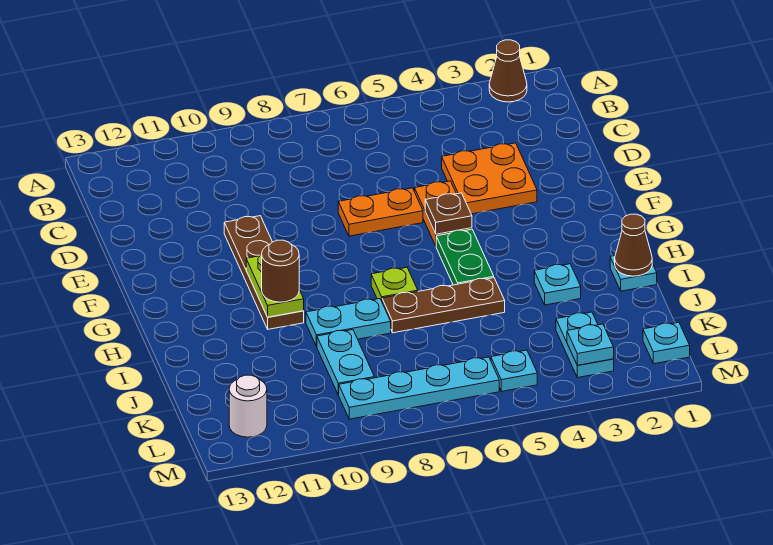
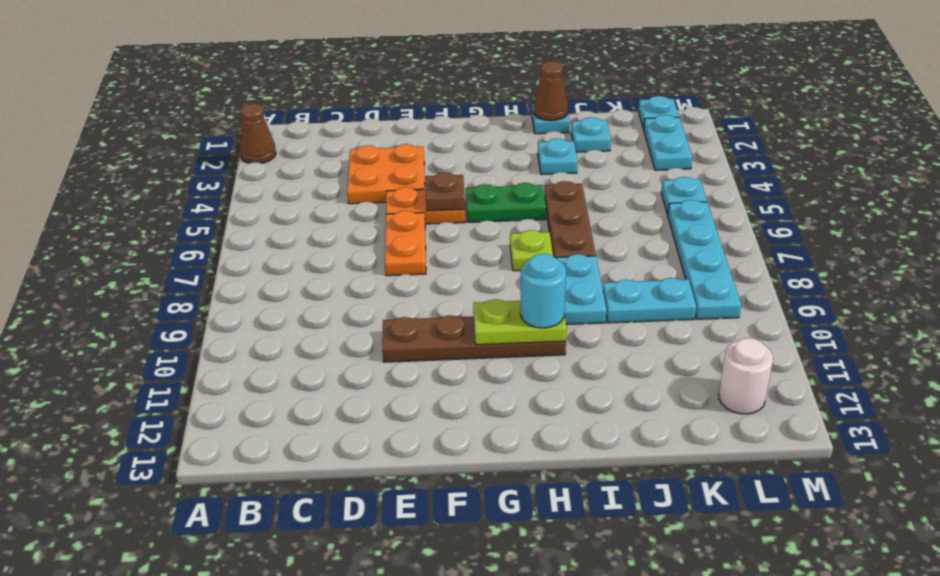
brown round brick H10 level 3 -> cyan round brick H10 level 3
cyan plate K3:L3 level 1 -> cyan plate L2:L3 level 1
cyan plate L3 level 2 -> cyan plate J2 level 1

